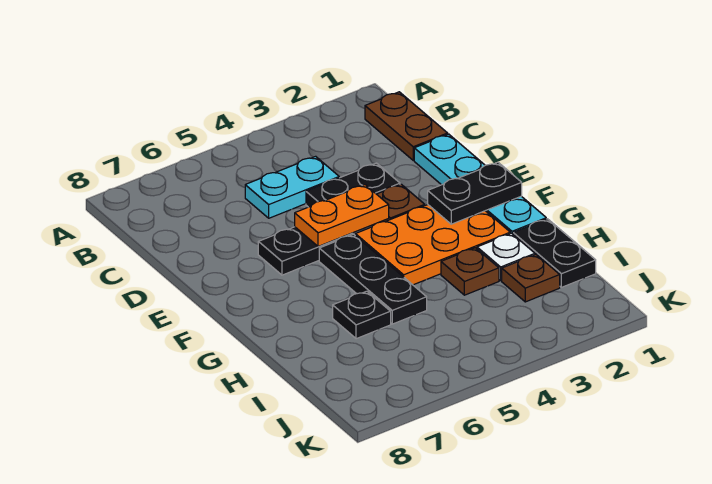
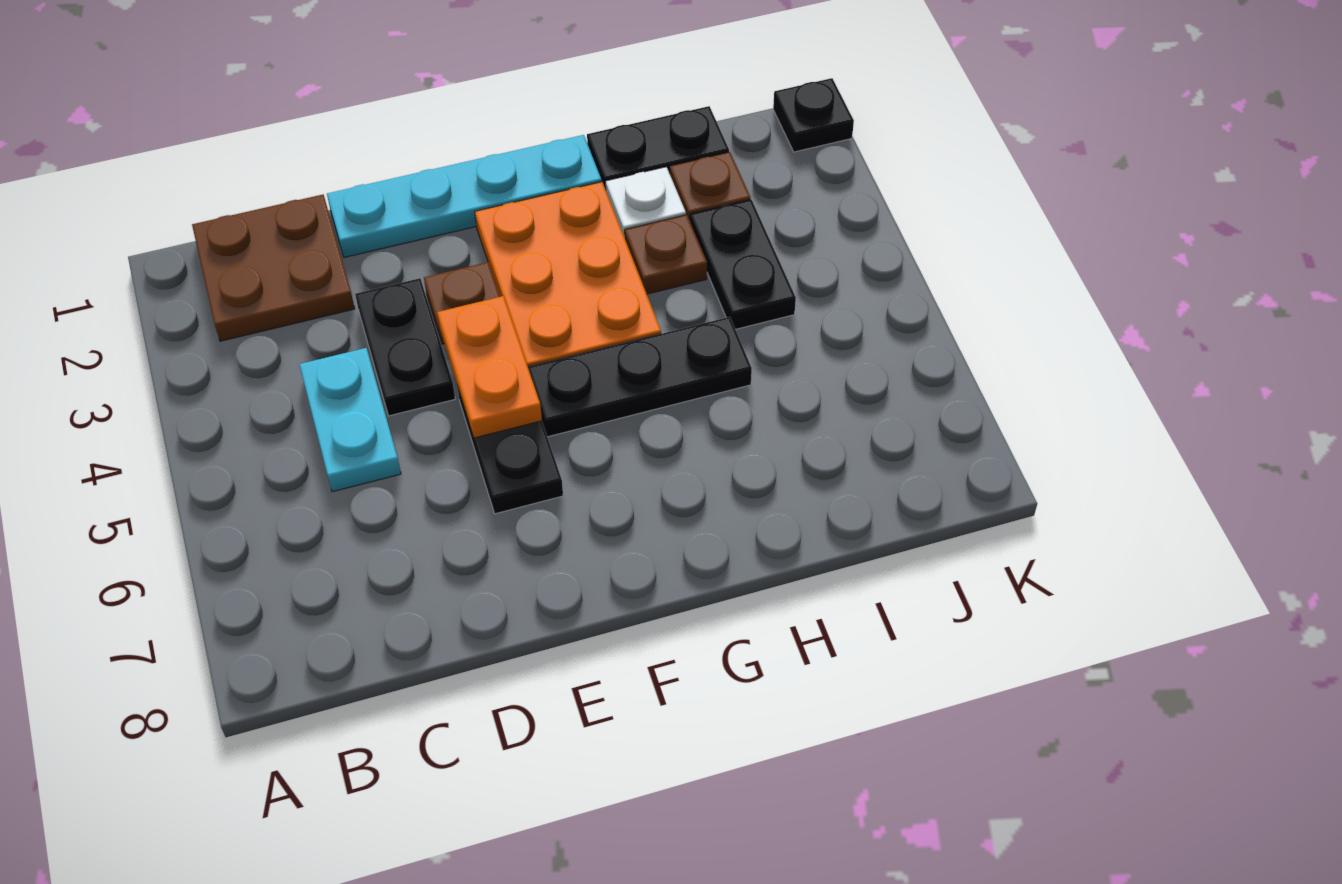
brown plate B1:C1 level 1 -> brown plate B1:C2 level 1
black plate F1:F2 level 2 -> black plate I3:I4 level 1
black plate H6 level 1 -> black plate K1 level 1

